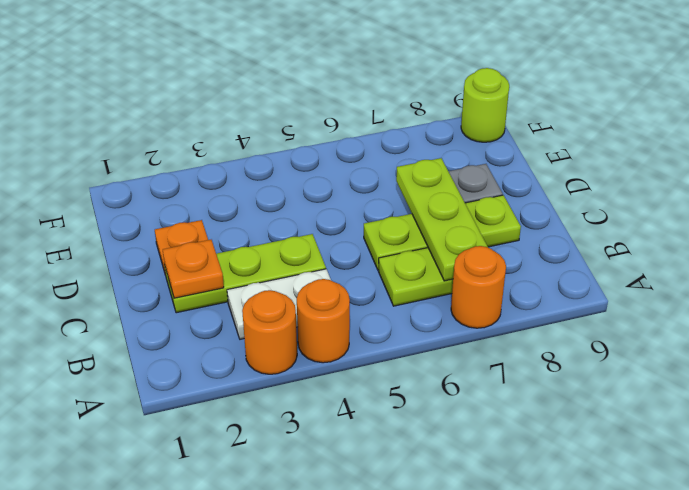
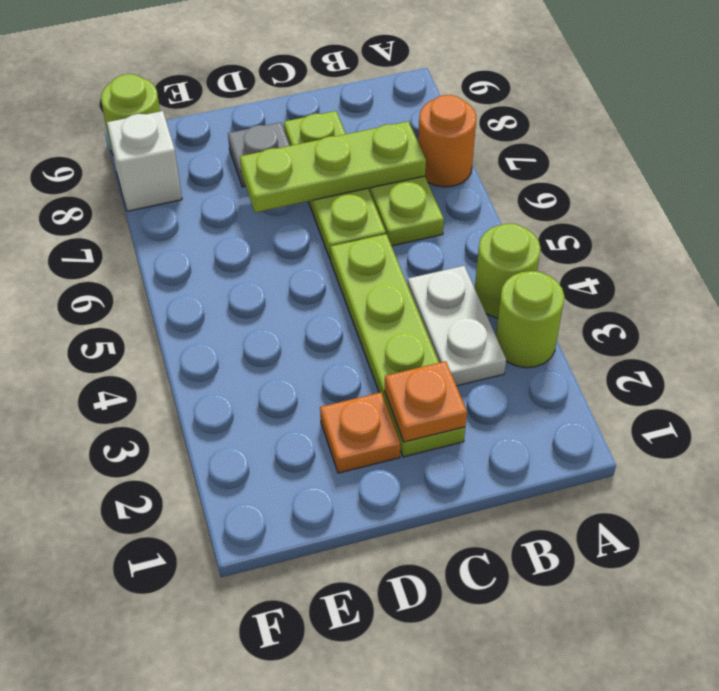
orange round brick A3 level 1 -> lime round brick A3 level 1
orange round brick A4 level 1 -> lime round brick A4 level 1
lime plate C2:C4 level 1 -> lime plate C2:C5 level 1
none -> white brick F8 level 1

